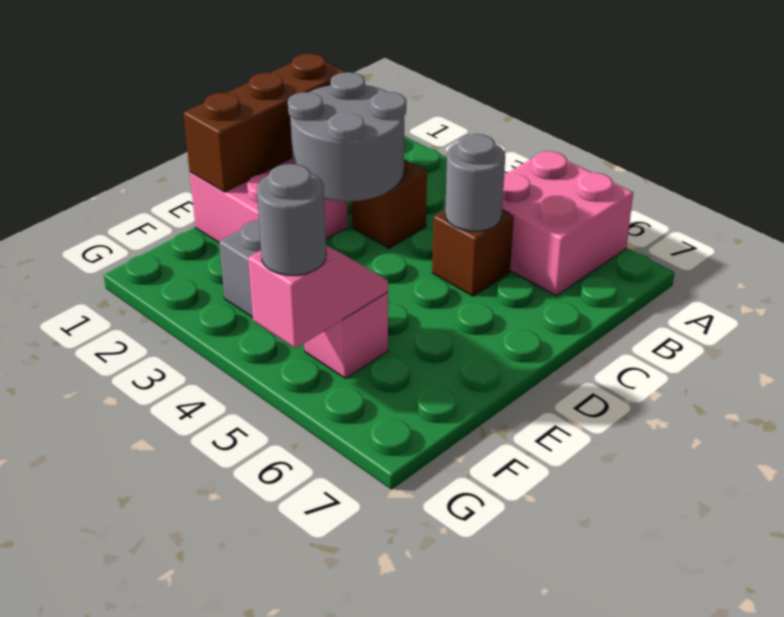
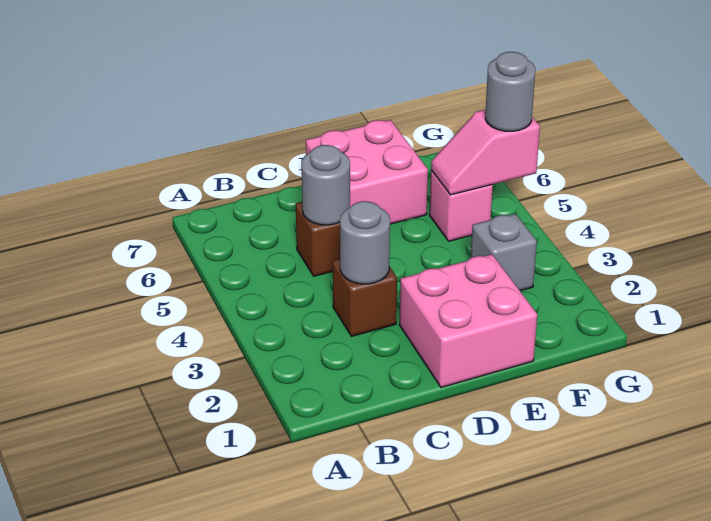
pink brick A5:B6 level 1 -> pink brick D6:E7 level 1
brown brick C1:E1 level 2 -> none
grey round brick C2:D3 level 2 -> grey round brick C3 level 2

